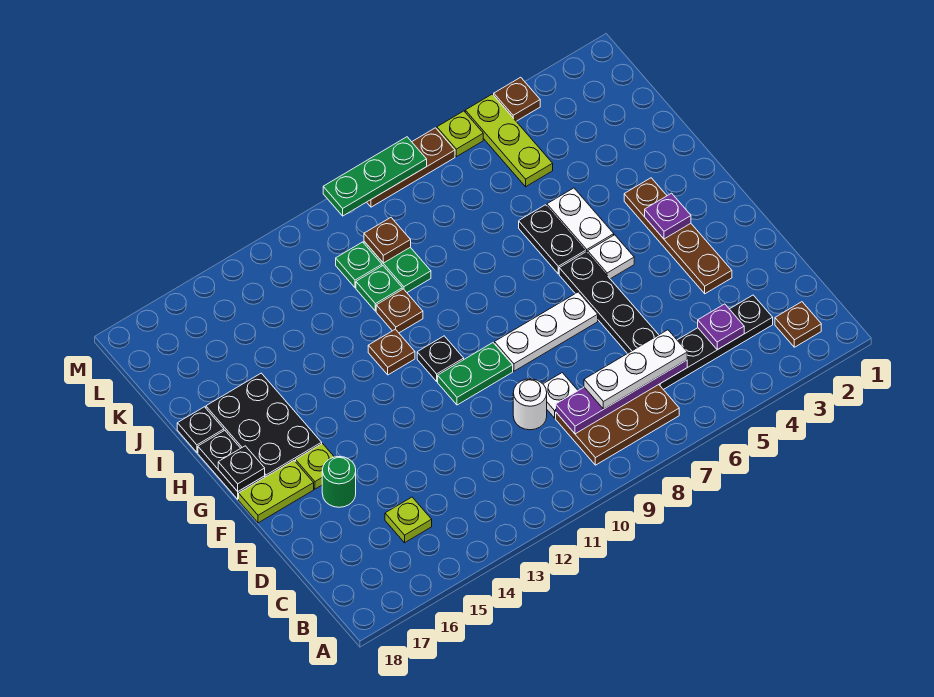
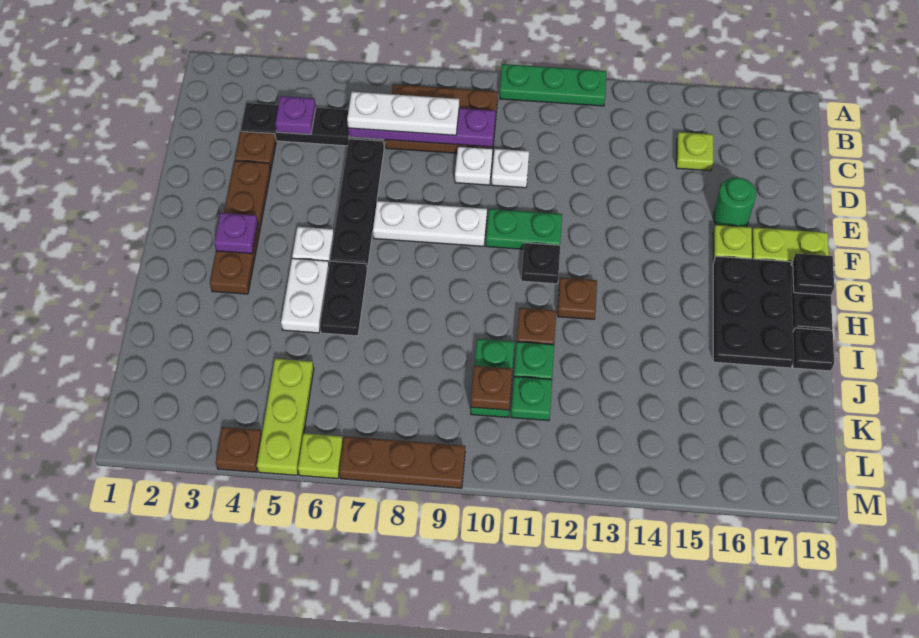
brown plate B2 level 1 -> brown plate D3 level 1
white round brick D10 level 1 -> white plate D10 level 1
green plate M8:M10 level 2 -> green plate A10:A12 level 1

